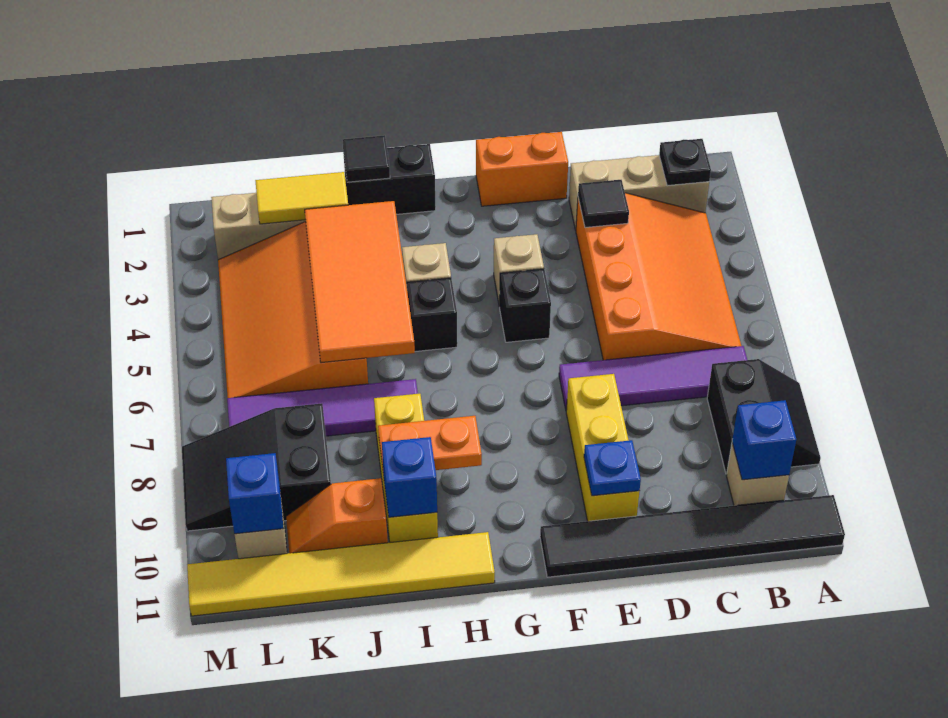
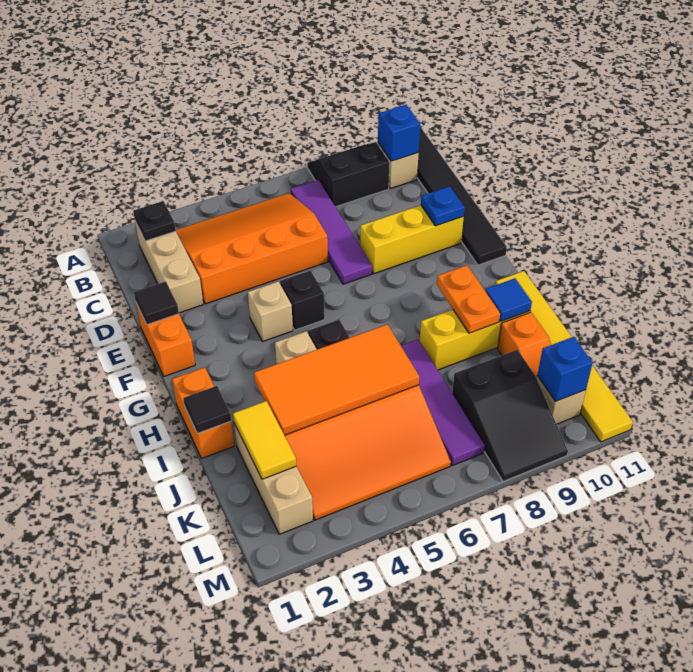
black tile D3 level 2 -> black tile E1 level 2
black brick H1:I1 level 1 -> orange brick H1:I1 level 1
blue brick I10 level 2 -> blue tile I10 level 2

